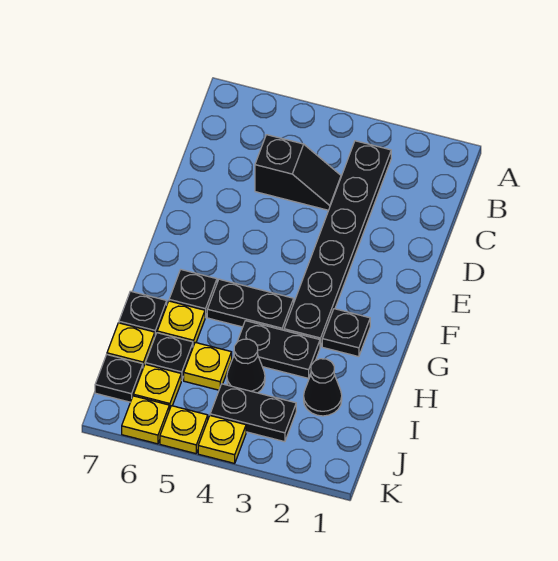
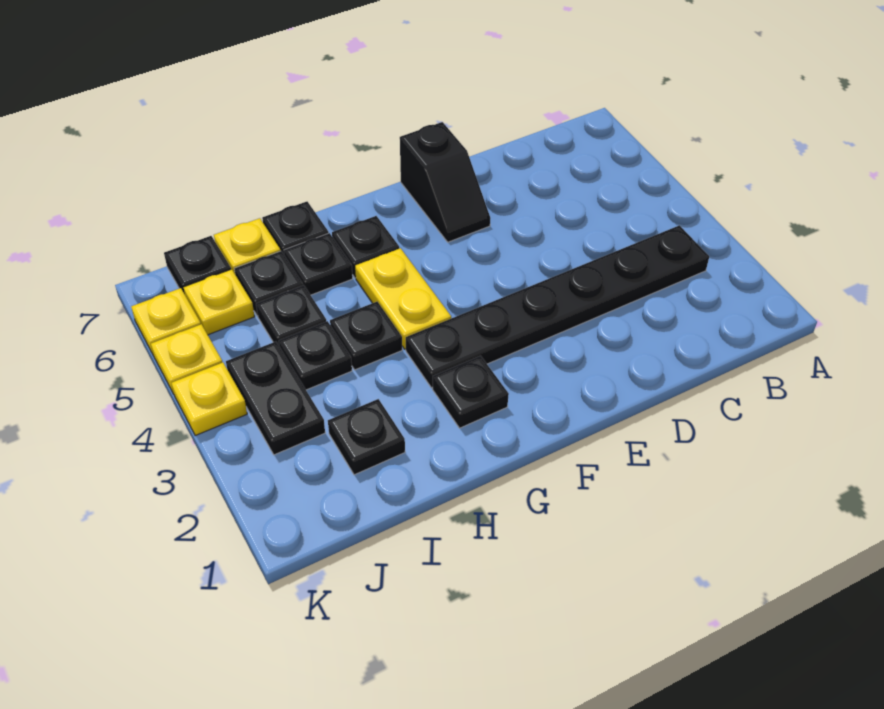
black slope C4:C5 level 1 top 5 -> black slope E6:E7 level 1 top 7
black plate G4:G5 level 1 -> yellow plate G4:G5 level 1
black plate H3:H4 level 1 -> black plate H4 level 1
yellow plate H6 level 1 -> black plate H6 level 1
black cone I2 level 1 -> black plate I2 level 1
black cone I4 level 1 -> black plate I4 level 1
yellow plate I5 level 1 -> black plate I5 level 1

